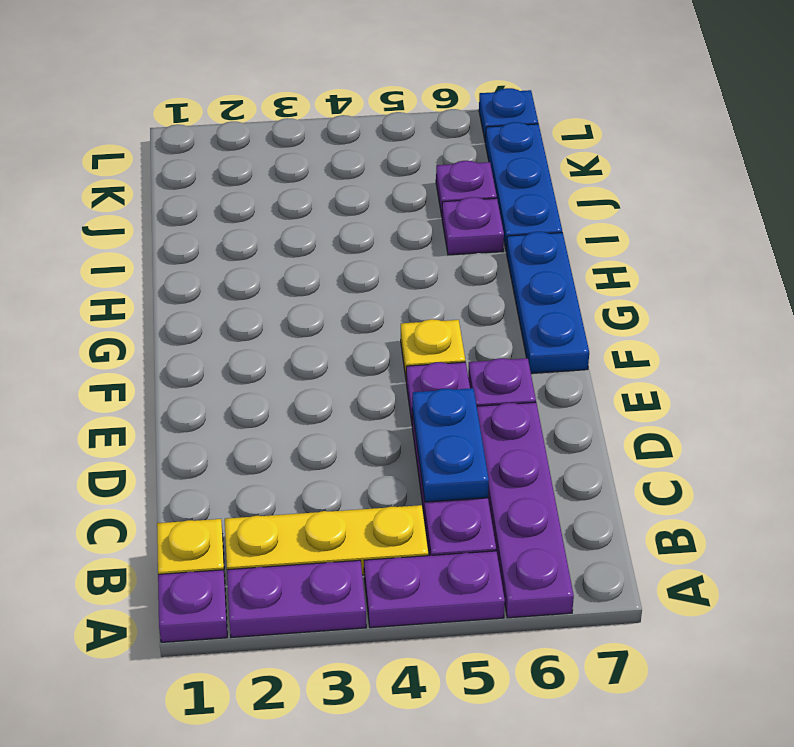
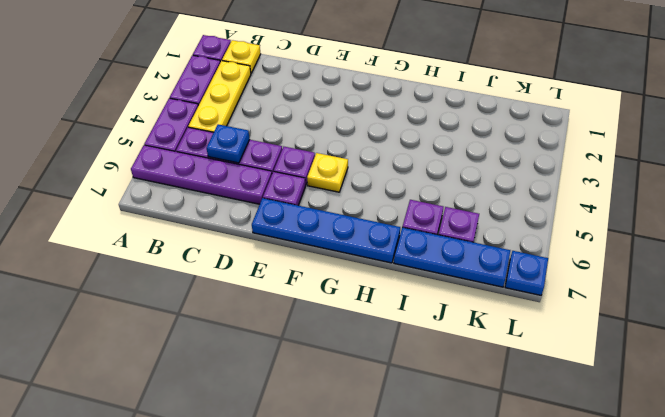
blue plate C5:D5 level 2 -> blue plate C5 level 2
blue plate F7:H7 level 1 -> blue plate E7:H7 level 1

